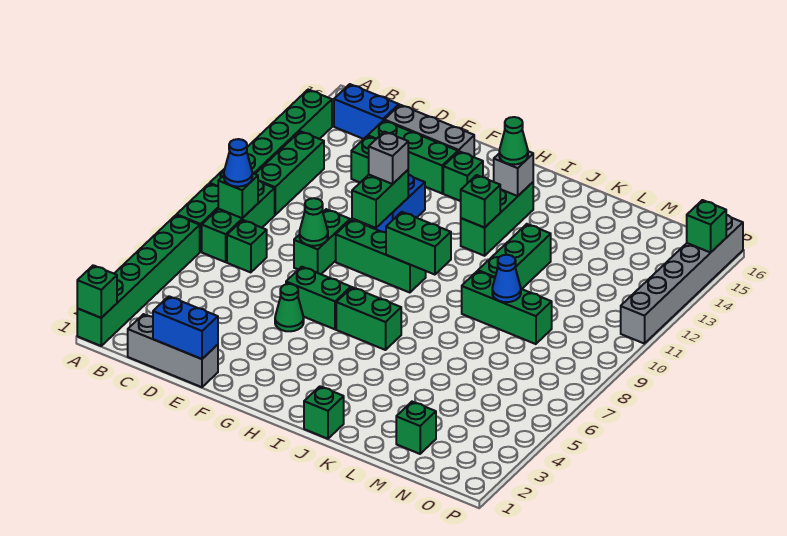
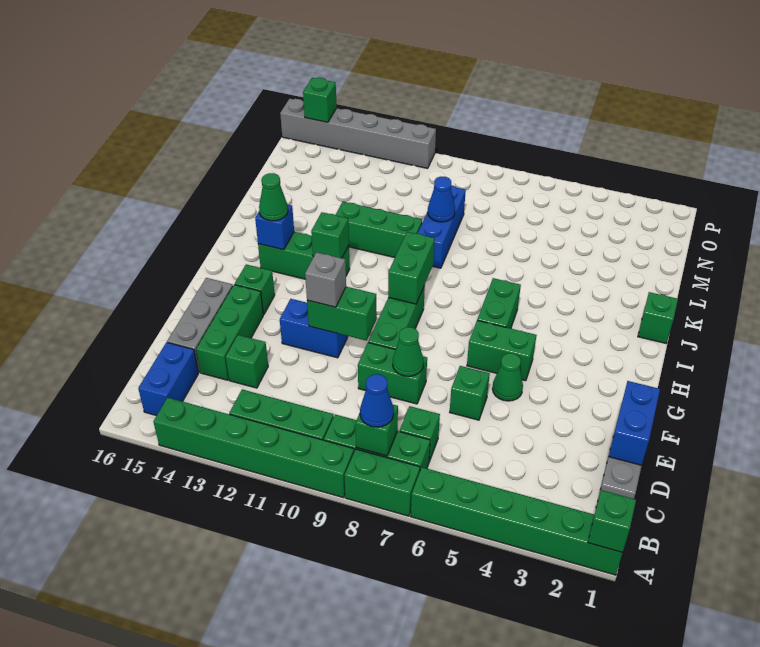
green brick F6:G6 level 1 -> green brick G5:G6 level 1
grey brick I14 level 2 -> blue brick I14 level 2
green brick K9:M9 level 1 -> blue brick K9:M9 level 1
green brick M2 level 1 -> green brick E6 level 1

